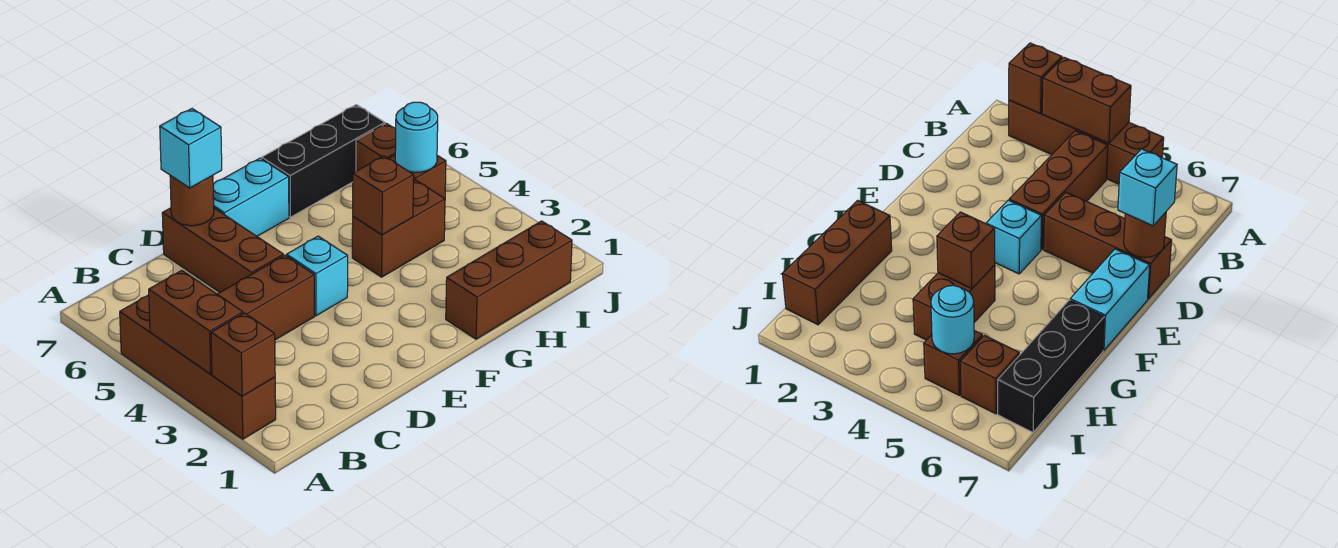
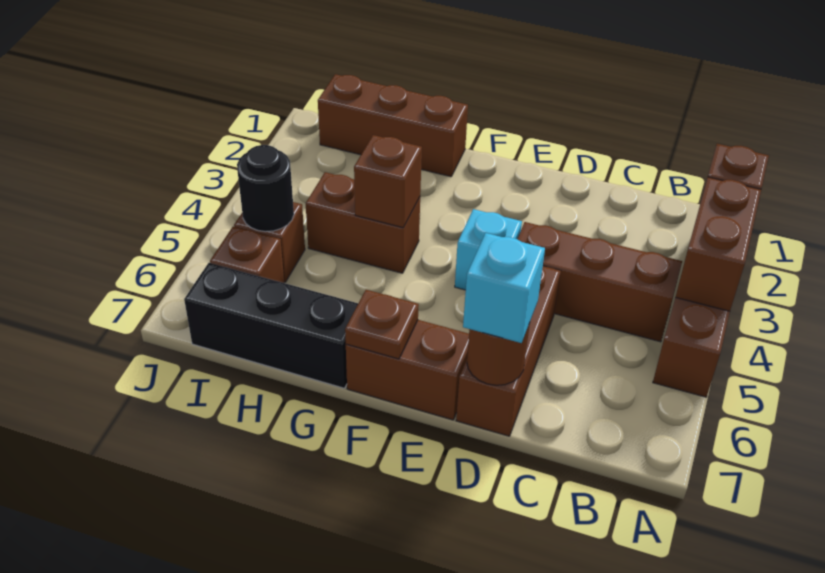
cyan brick E7:F7 level 1 -> brown brick E7:F7 level 1
none -> brown plate F7 level 2
cyan round brick I5 level 2 -> black round brick I5 level 2

